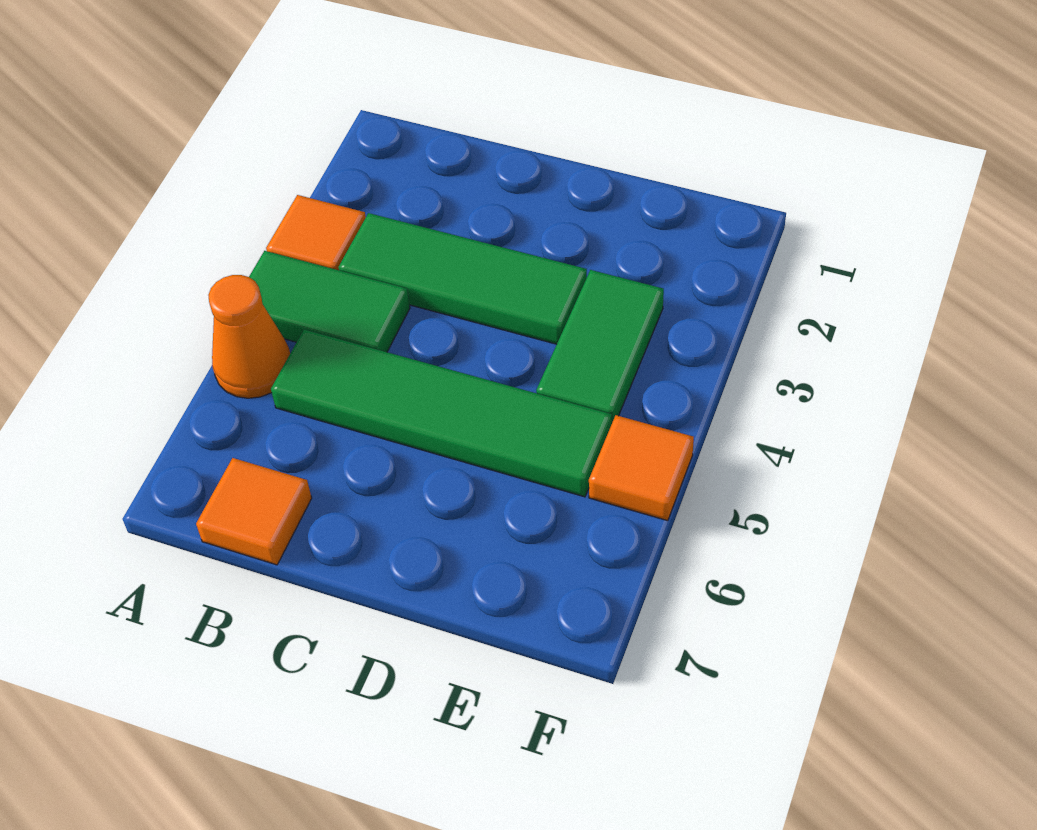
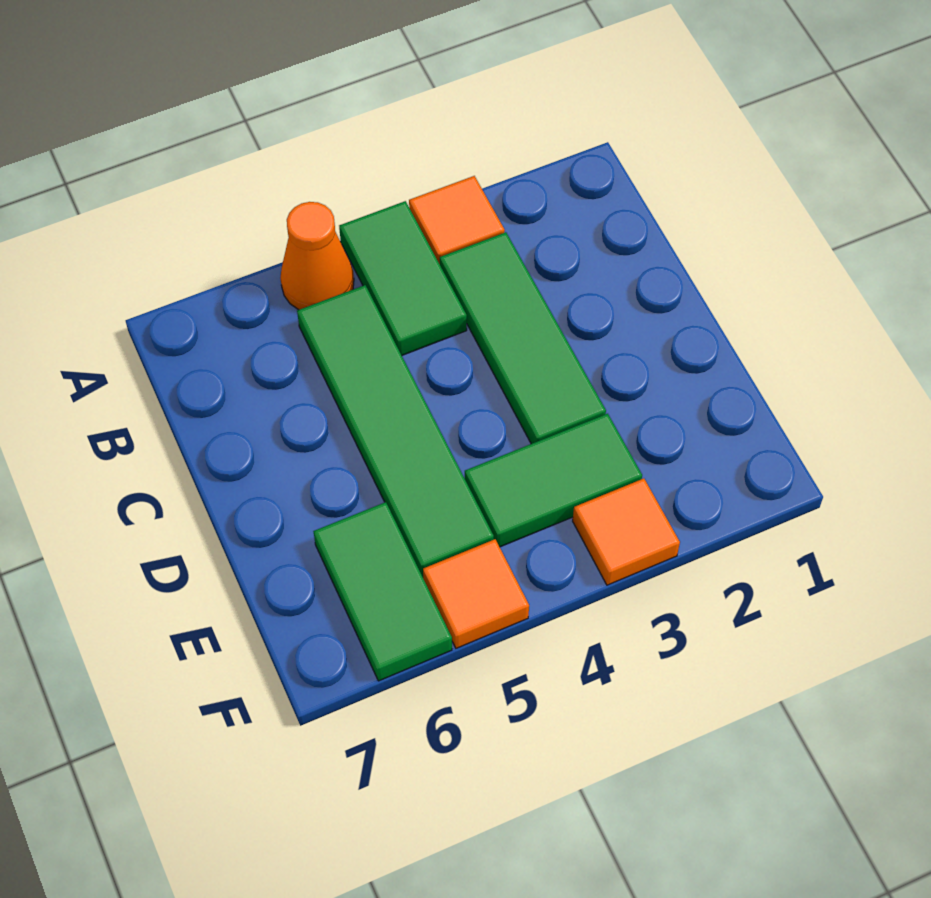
orange tile B7 level 1 -> orange tile F3 level 1
none -> green tile E6:F6 level 1

